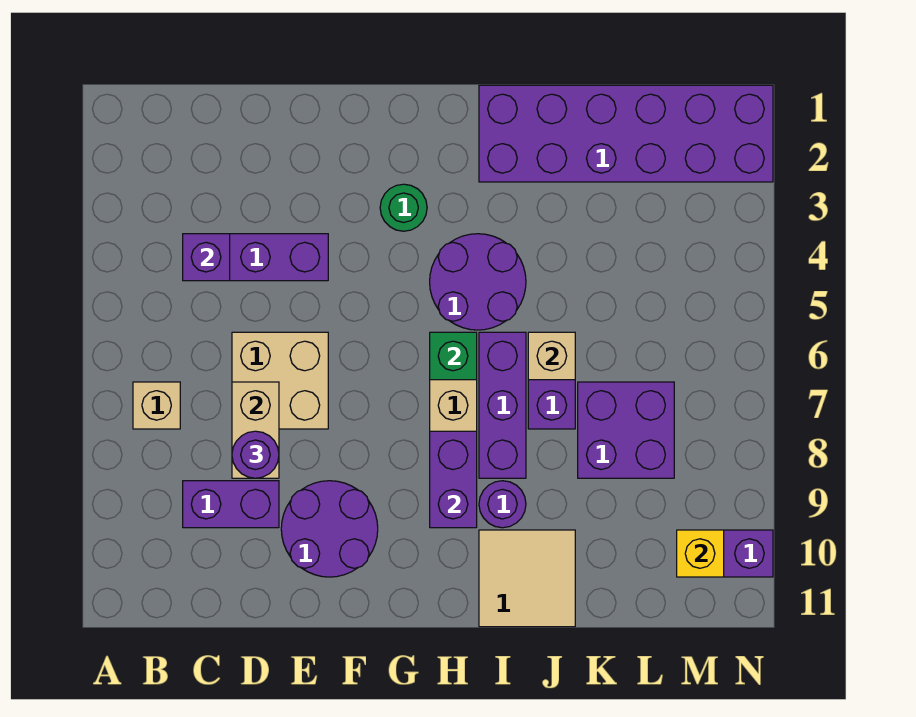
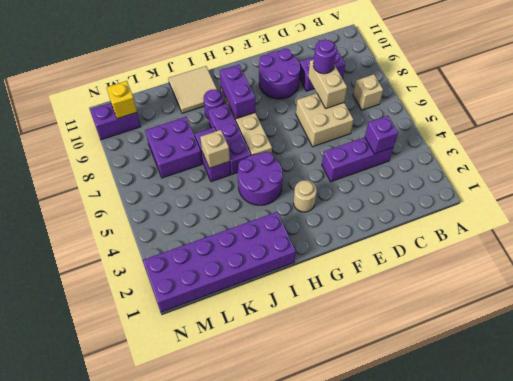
green round brick G3 level 1 -> tan round brick G3 level 1
green brick H6 level 2 -> none

